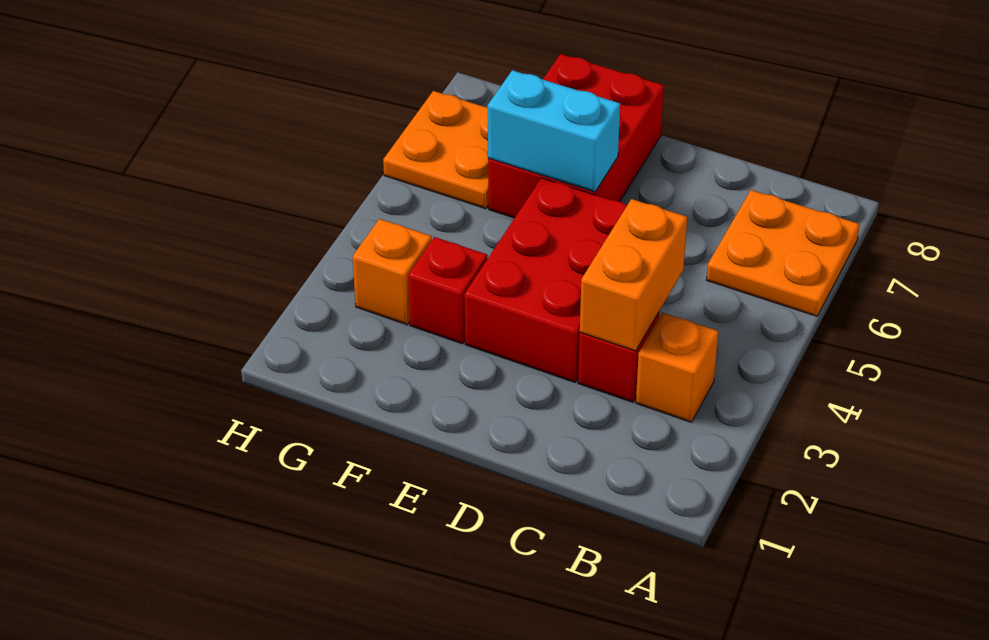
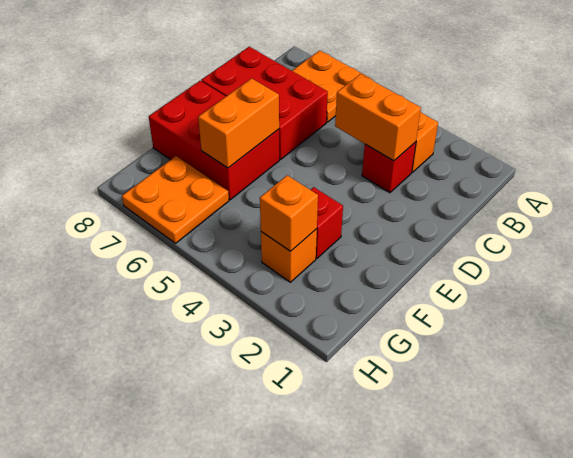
red brick D3:E5 level 1 -> red brick C6:D8 level 1
cyan brick E6:F6 level 2 -> orange brick E6:F6 level 2
none -> orange brick G3 level 2

